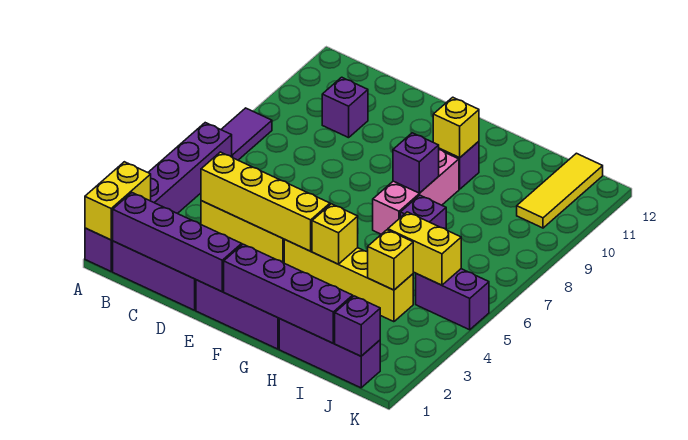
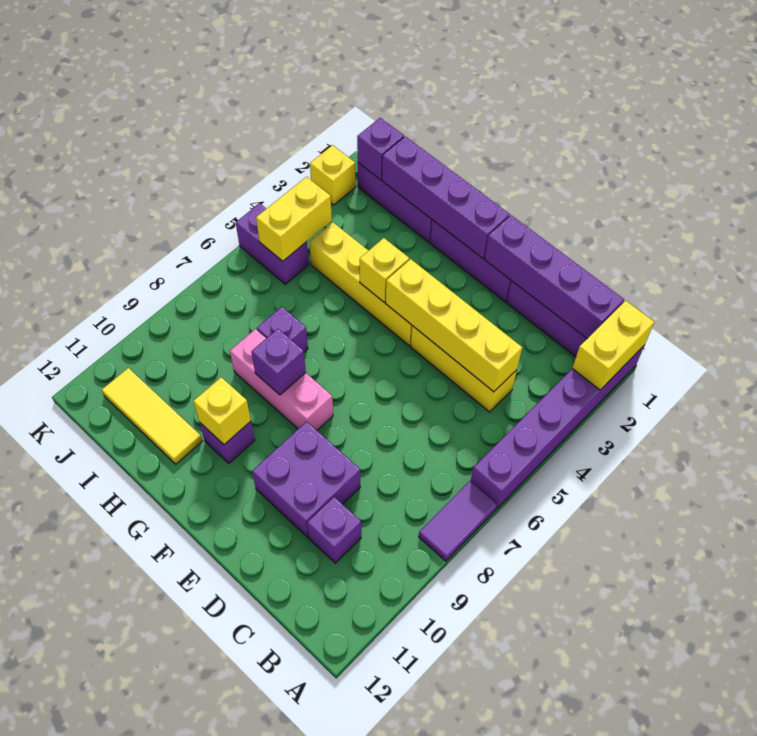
none -> purple brick D9:E10 level 1
pink brick G7:G9 level 1 -> pink brick F8:H8 level 1
yellow brick I4 level 2 -> yellow brick K2 level 1
yellow brick I5:J5 level 2 -> yellow brick J4:J5 level 2
yellow tile J10:J12 level 1 -> yellow tile H11:J11 level 1

